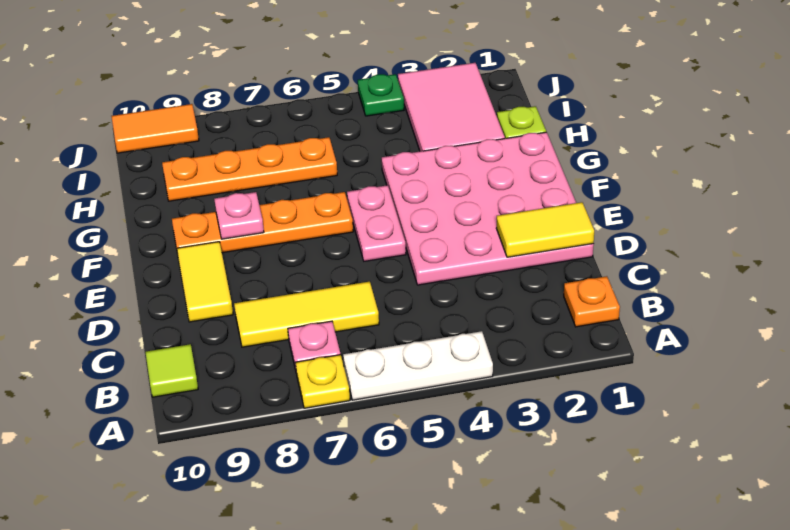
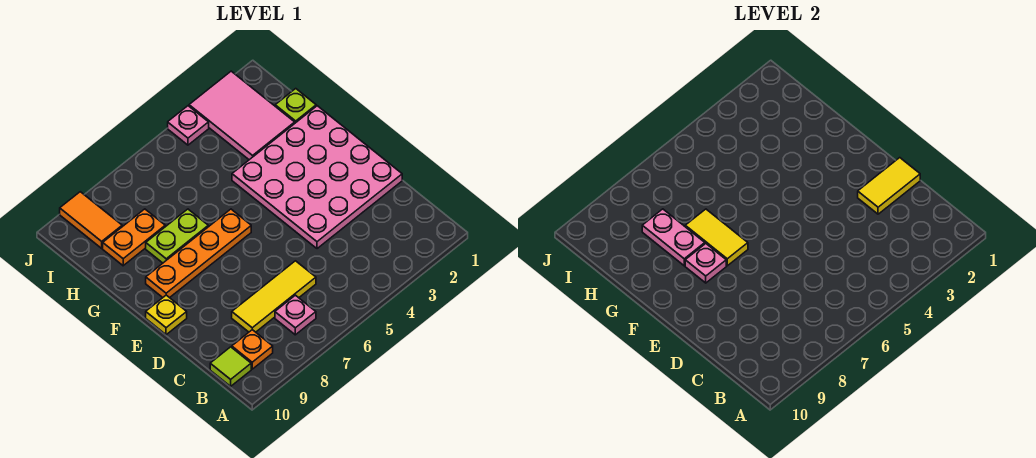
white plate A4:A6 level 1 -> none
yellow plate A7 level 1 -> yellow plate E10 level 1
orange plate B1 level 1 -> orange plate B9 level 1
yellow tile D9:E9 level 1 -> yellow tile F7:G7 level 2
pink plate E5:F5 level 1 -> pink plate G8:H8 level 2
none -> lime plate G7:G8 level 1
orange plate H6:H9 level 1 -> orange plate H8:H9 level 1
green plate J4 level 1 -> pink plate J4 level 1
orange tile J9:J10 level 1 -> orange tile I9:J9 level 1

